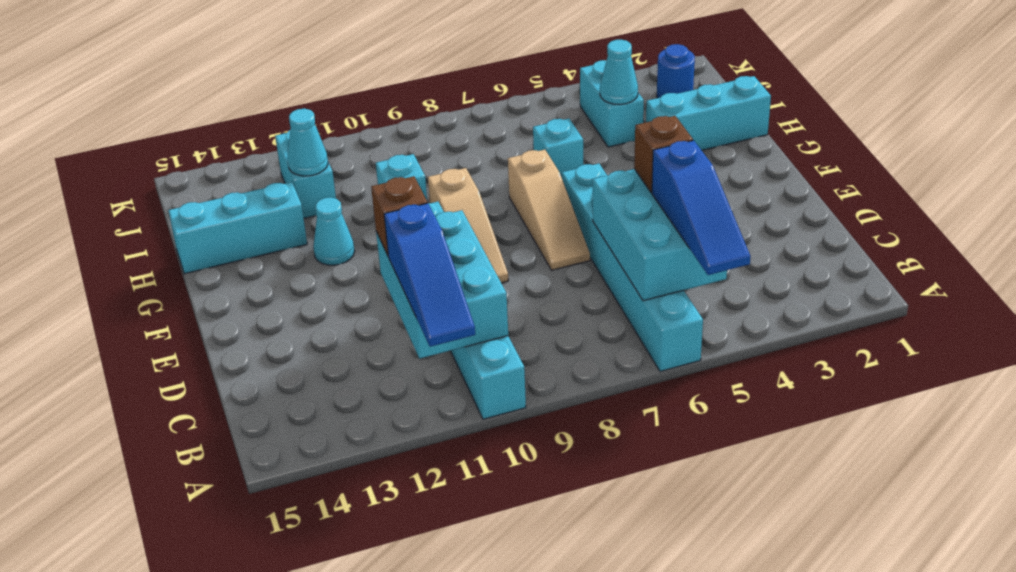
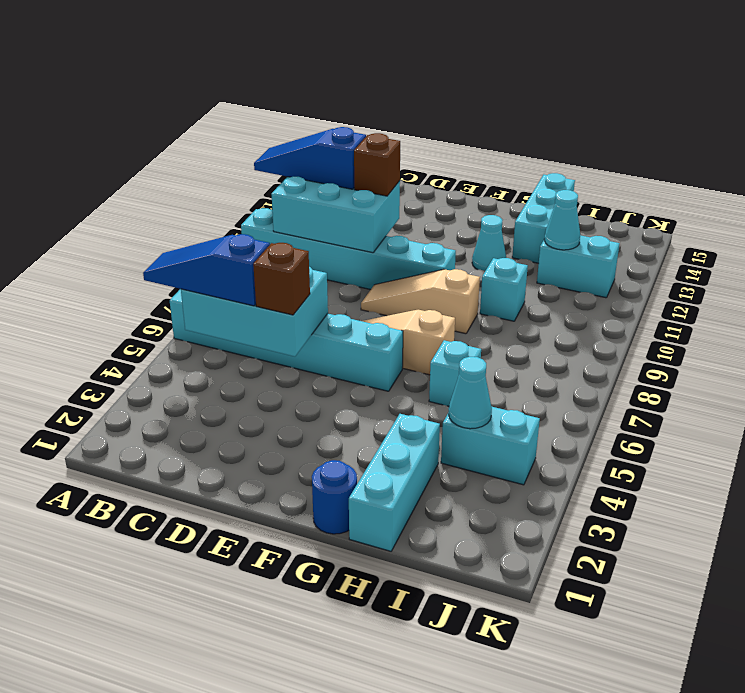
blue round brick J2 level 1 -> blue round brick G1 level 1

